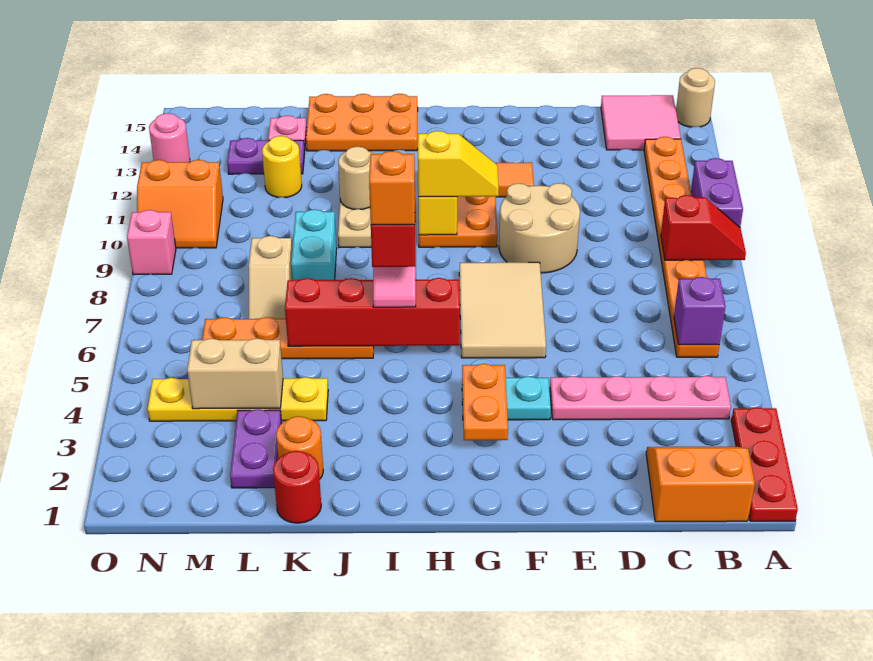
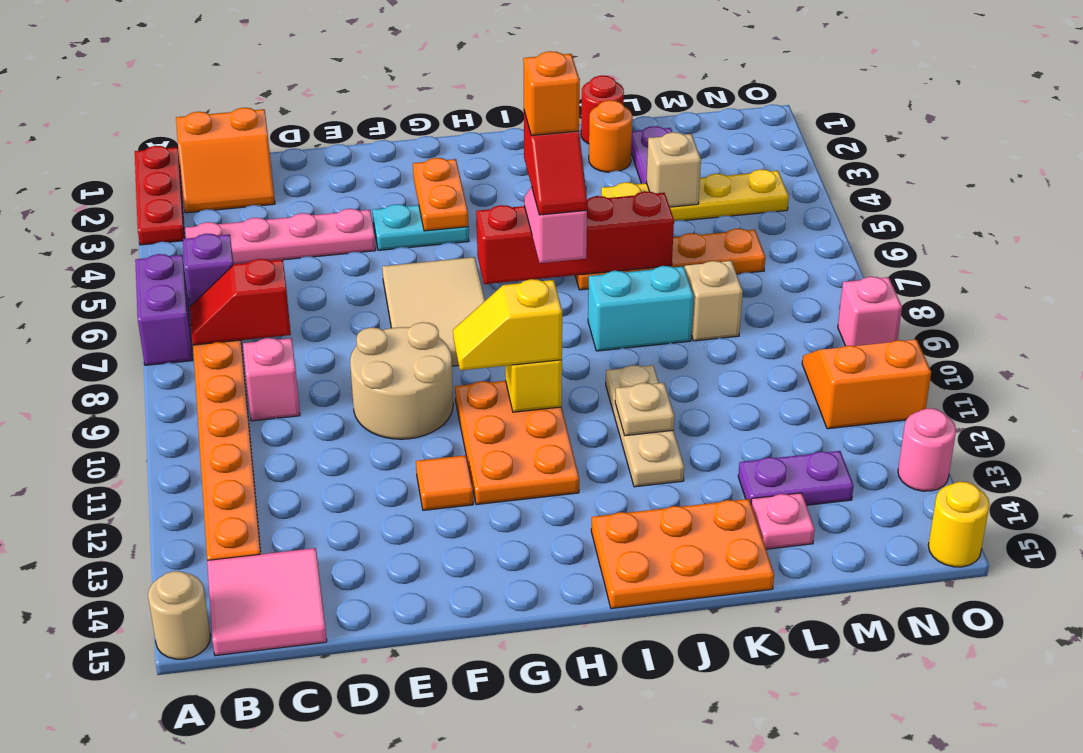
red slope A9:B9 level 2 top B -> red slope B7:C7 level 2 top C
purple brick A10:A11 level 1 -> purple brick A6:A7 level 1
none -> pink brick C9 level 1
tan round brick J11 level 2 -> tan plate J11 level 2
cyan brick K8:K9 level 1 -> cyan brick J8:K8 level 1
tan brick L4:M4 level 2 -> tan brick L4 level 2
yellow round brick L12 level 1 -> yellow round brick O15 level 1

